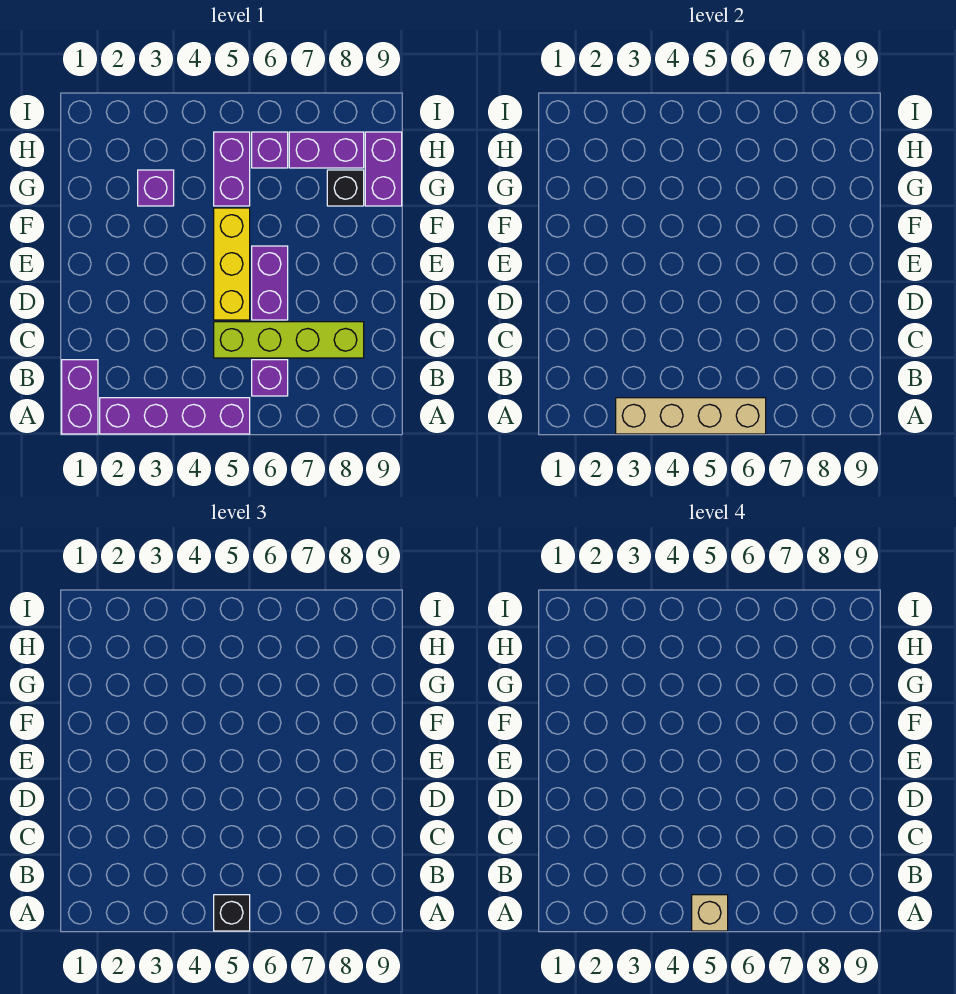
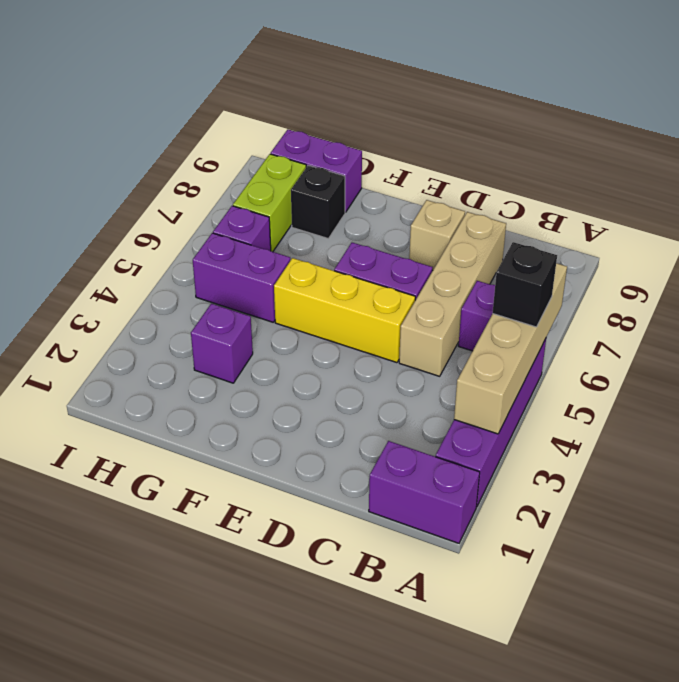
tan brick A5 level 4 -> tan brick D8 level 1
lime brick C5:C8 level 1 -> tan brick C5:C8 level 1
purple brick H7:H8 level 1 -> lime brick H7:H8 level 1

